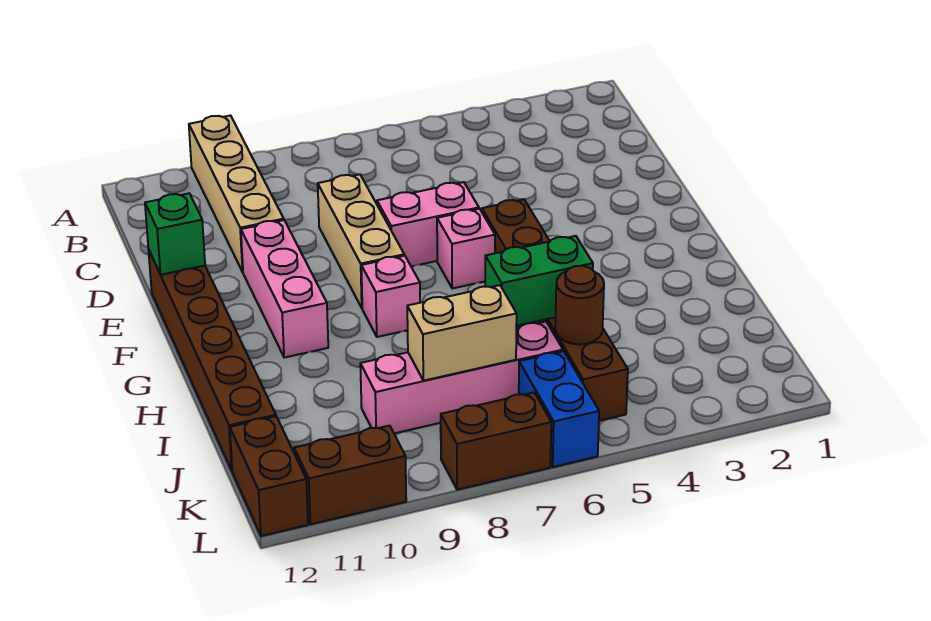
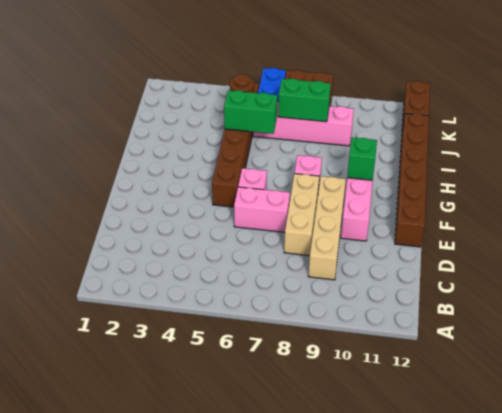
tan brick A10:D10 level 1 -> tan brick C9:F9 level 1
green brick E12 level 2 -> green brick G10 level 2
tan brick J7:J8 level 2 -> green brick J7:J8 level 2
brown brick L10:L11 level 1 -> none

